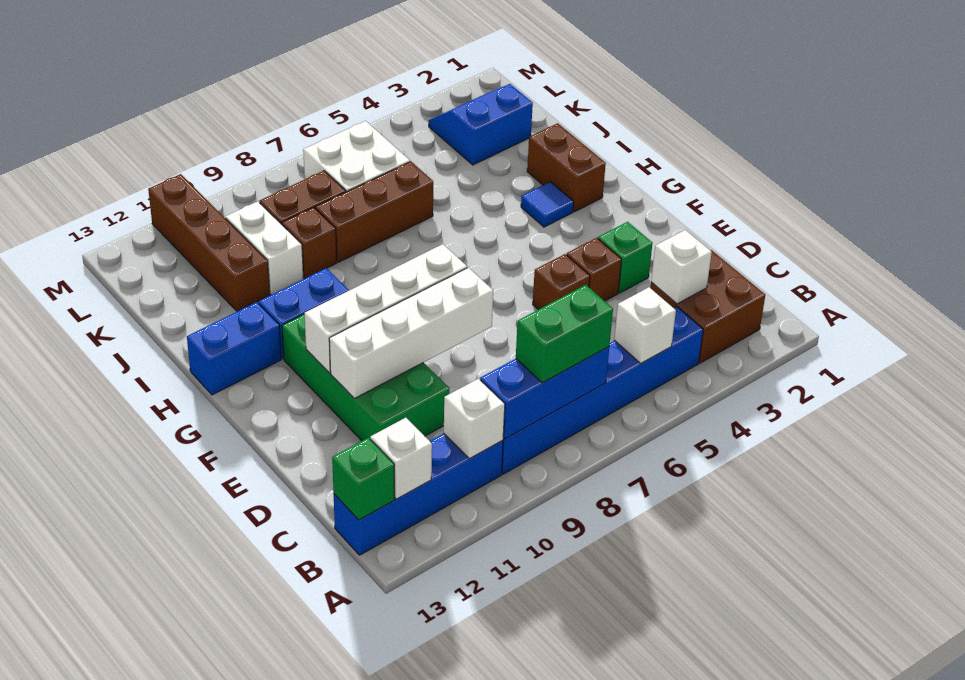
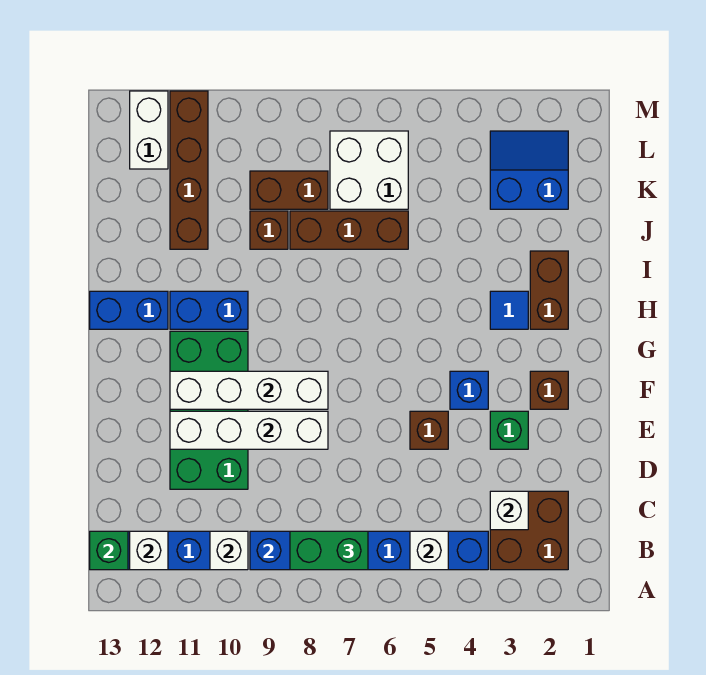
brown brick E4 level 1 -> brown brick F2 level 1
none -> blue brick F4 level 1
white brick J10:K10 level 1 -> white brick L12:M12 level 1

